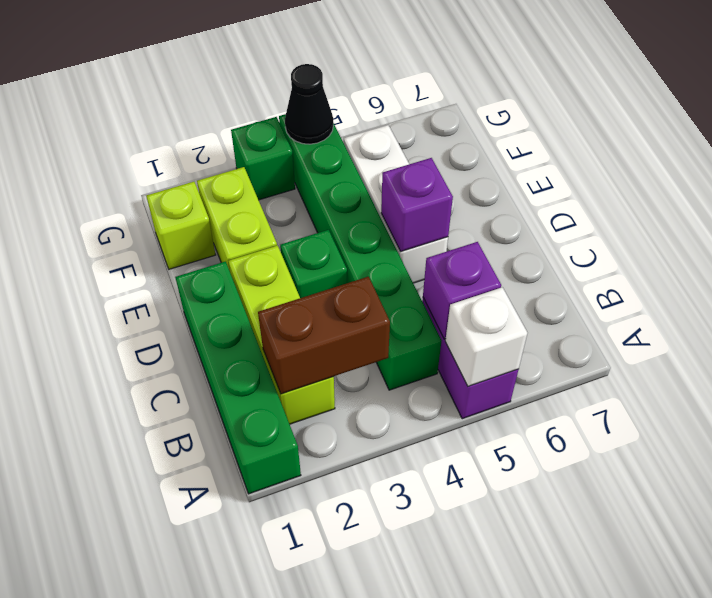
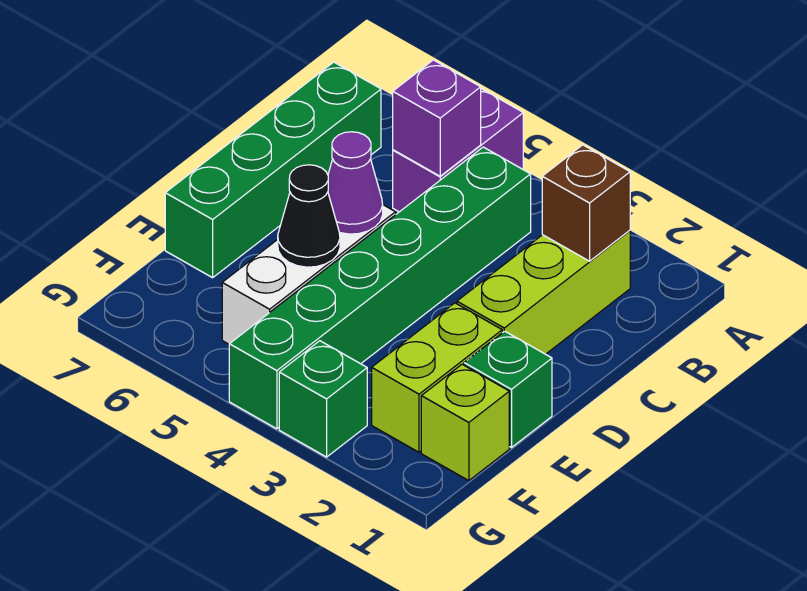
green brick A1:D1 level 1 -> green brick B7:E7 level 1
white brick A5 level 2 -> none
brown brick B2:B3 level 2 -> brown brick B2 level 2
green brick D3 level 1 -> green brick E1 level 1
purple brick D5 level 2 -> purple cone D5 level 2
black cone G4 level 2 -> black cone E5 level 2

